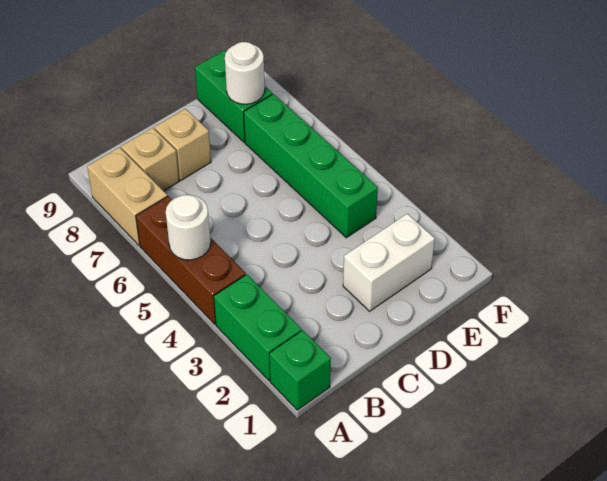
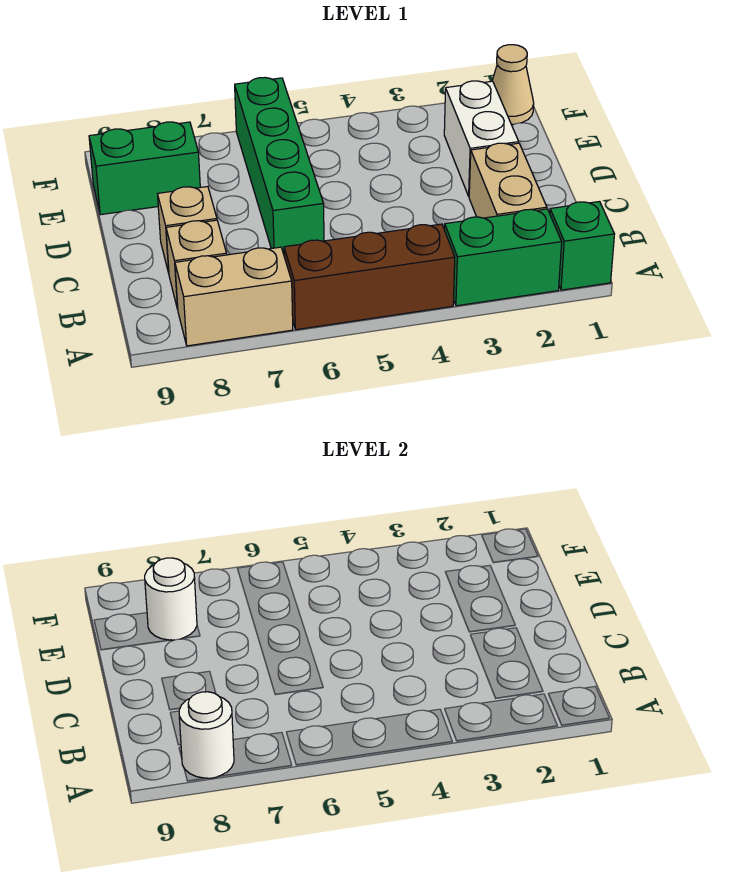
white round brick A5 level 2 -> white round brick A8 level 2
none -> tan brick B2:C2 level 1
green brick E4:E7 level 1 -> green brick C6:F6 level 1
none -> tan cone F1 level 1

